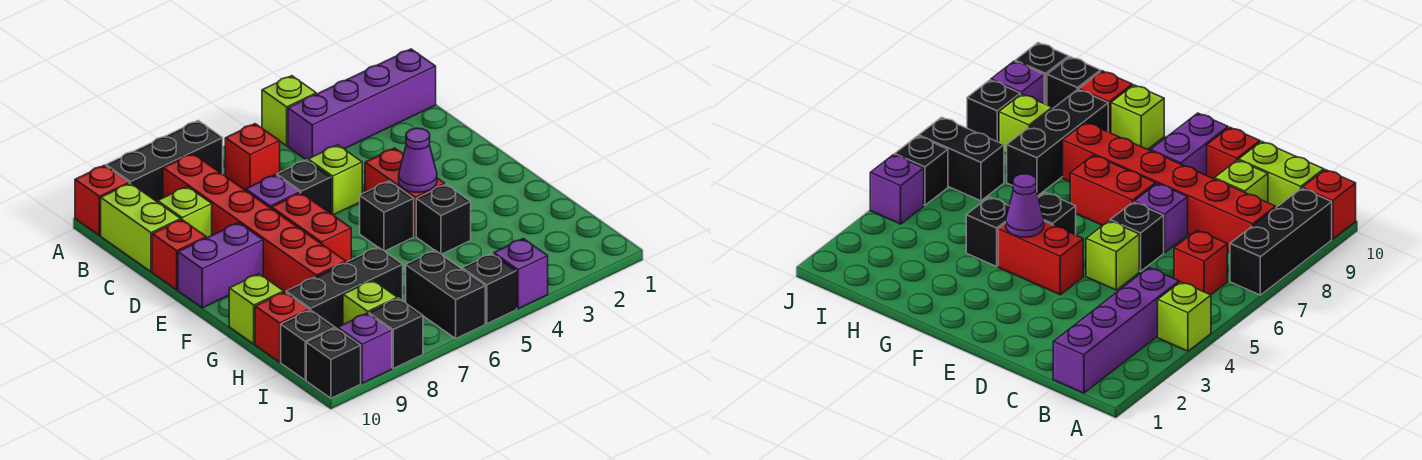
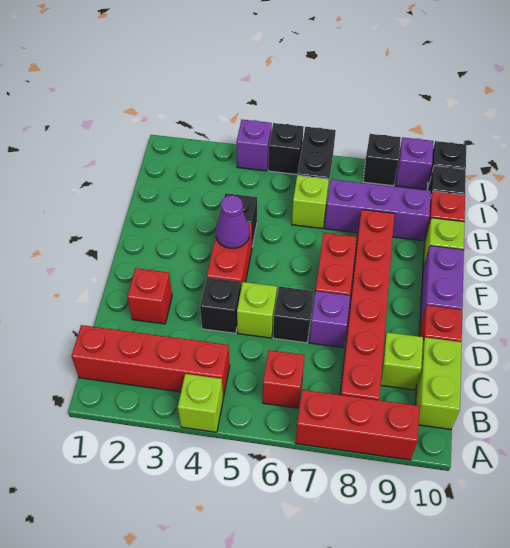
black brick A7:A9 level 1 -> red brick A7:A9 level 1
red brick A10 level 1 -> red brick D2 level 1
purple brick B1:B4 level 1 -> red brick B1:B4 level 1
purple brick E9:E10 level 1 -> purple brick E10:F10 level 1
black brick F5 level 1 -> black brick D4 level 1
black brick H7:H9 level 1 -> purple brick H7:H9 level 1
lime brick I8 level 1 -> lime brick H6 level 1

